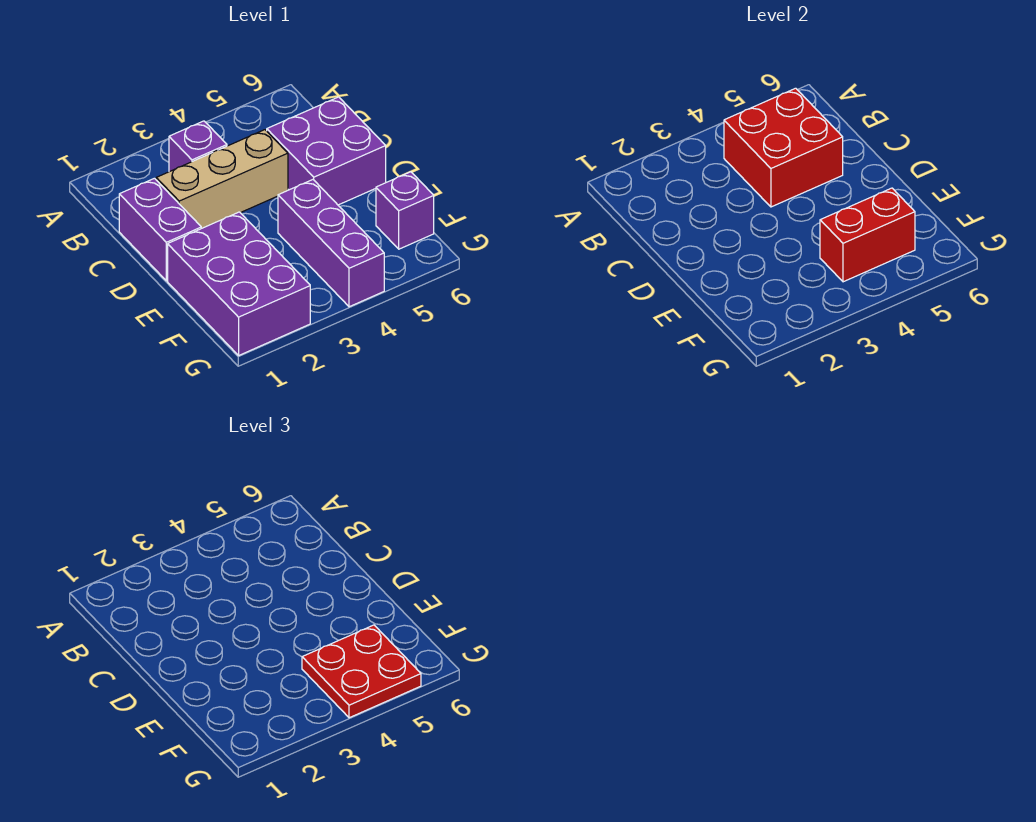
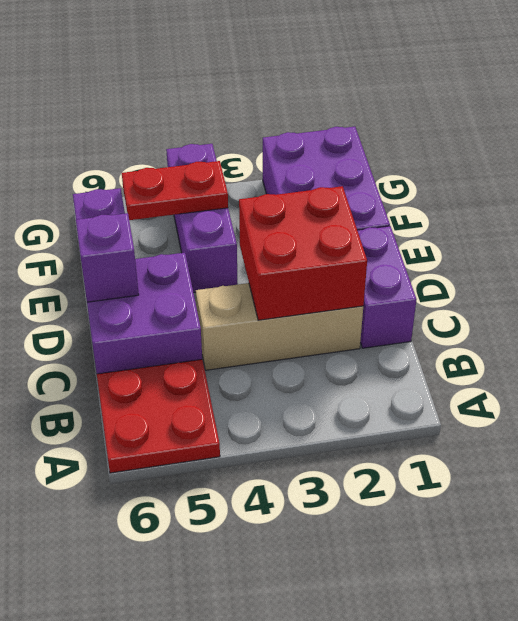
purple brick B3 level 1 -> purple brick D6 level 2
red brick B4:C5 level 2 -> red brick C2:D3 level 2
red brick F4:F5 level 2 -> red plate F4:F5 level 2
red plate F4:G5 level 3 -> red plate A5:B6 level 1

